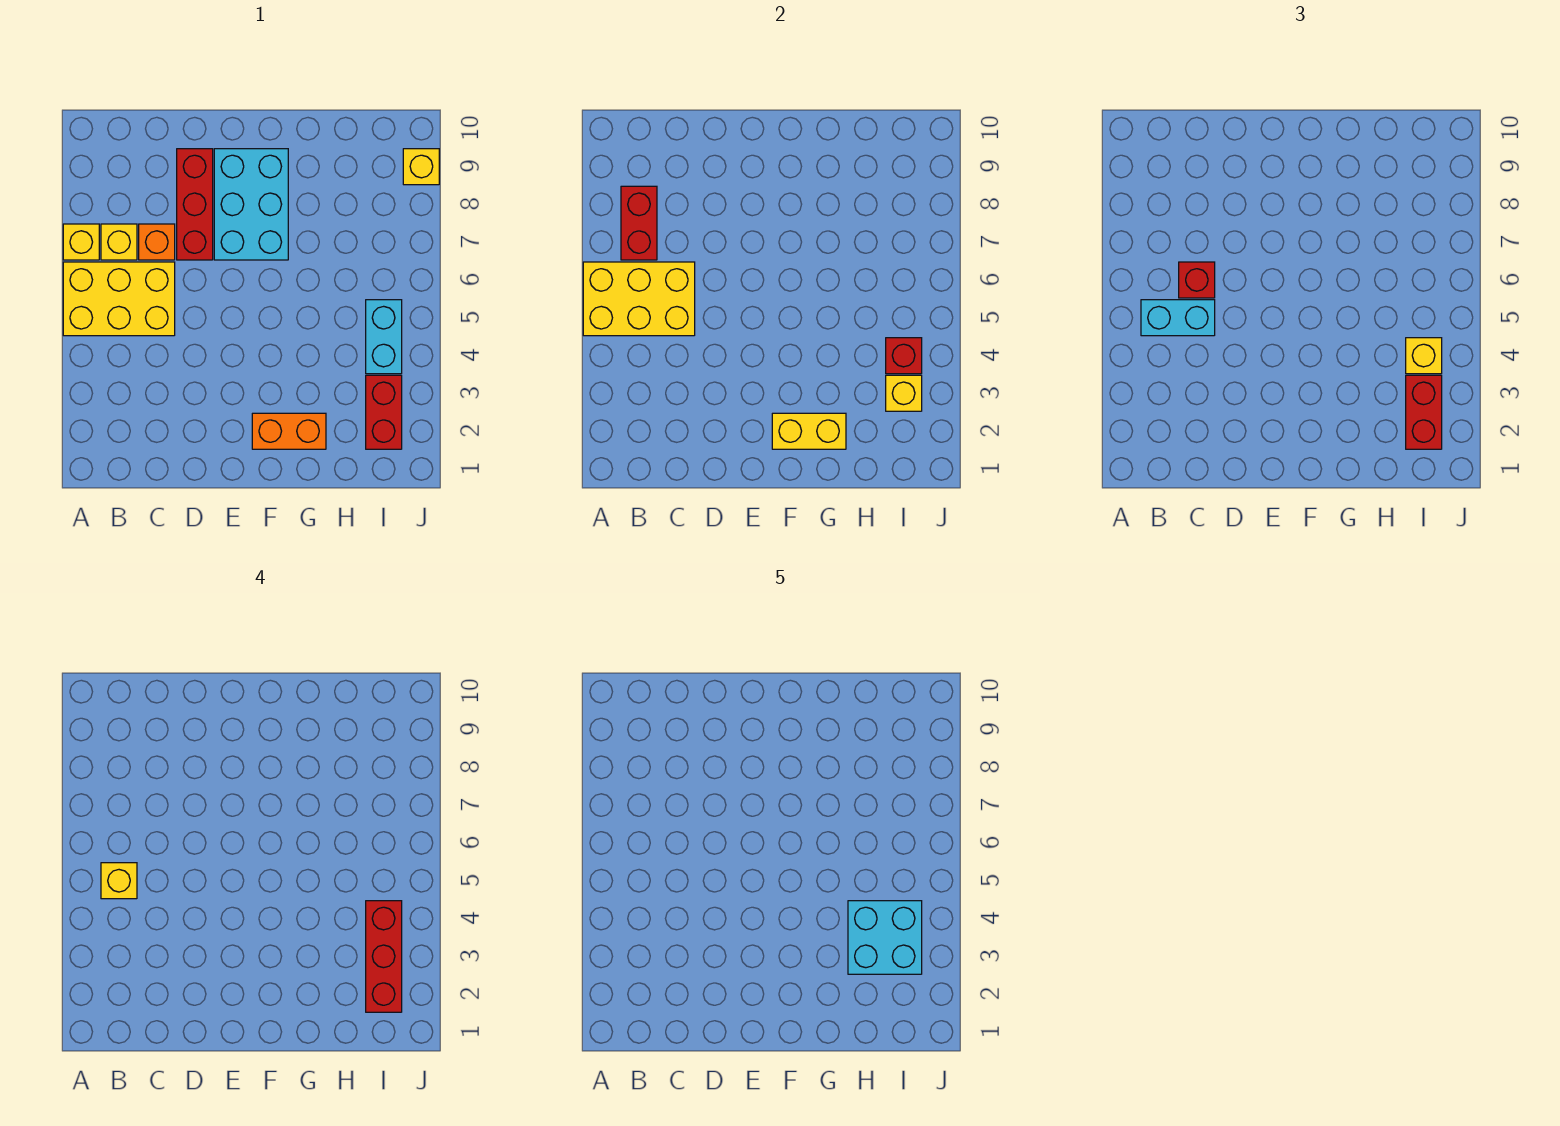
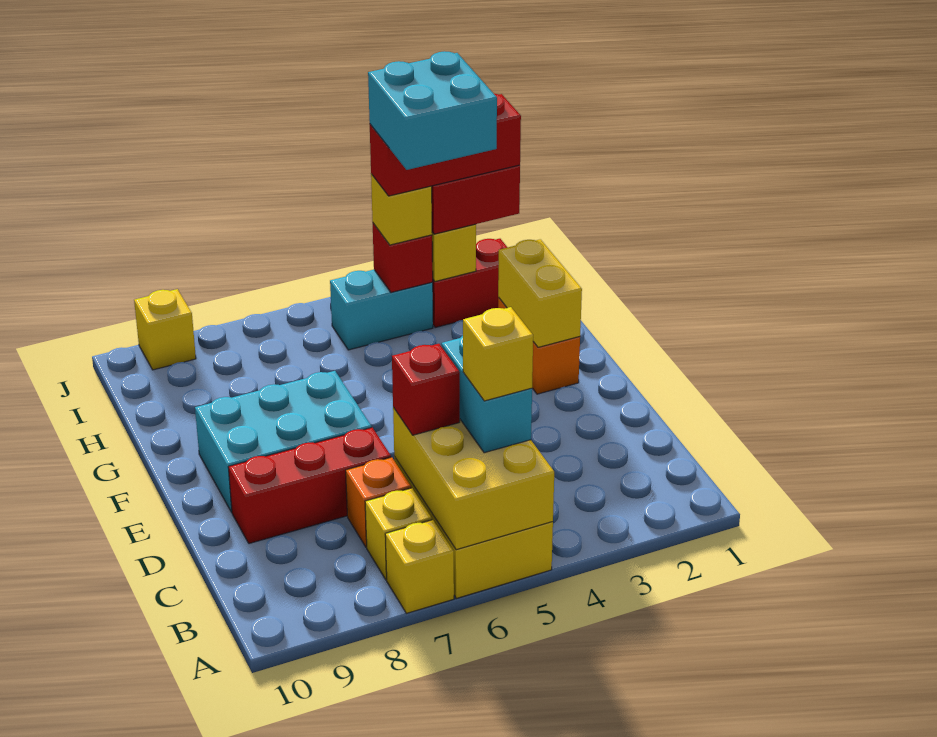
red brick B7:B8 level 2 -> none

